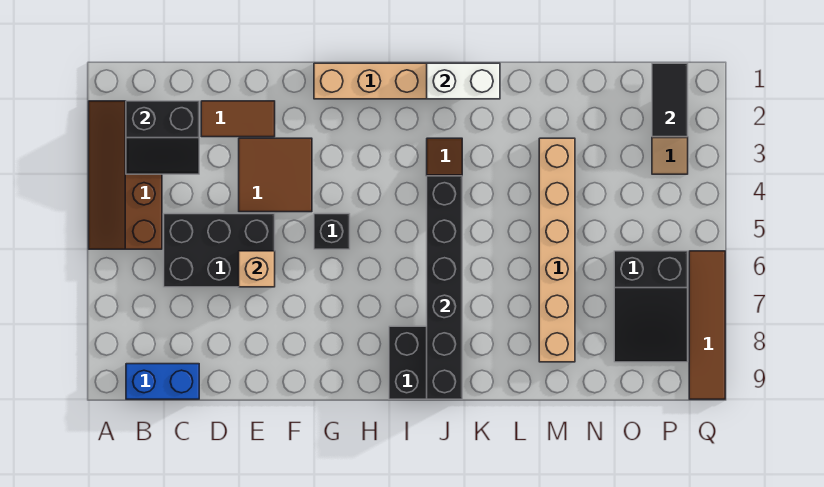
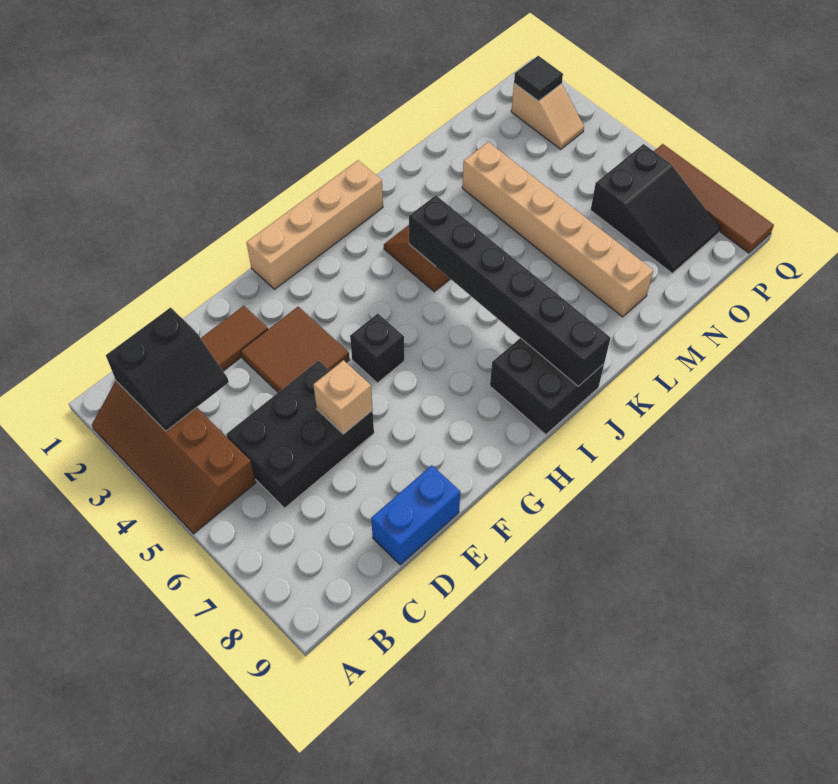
blue brick B9:C9 level 1 -> blue brick D9:E9 level 1
white brick J1:K1 level 2 -> none
black tile P1:P2 level 2 -> black tile P2 level 2

